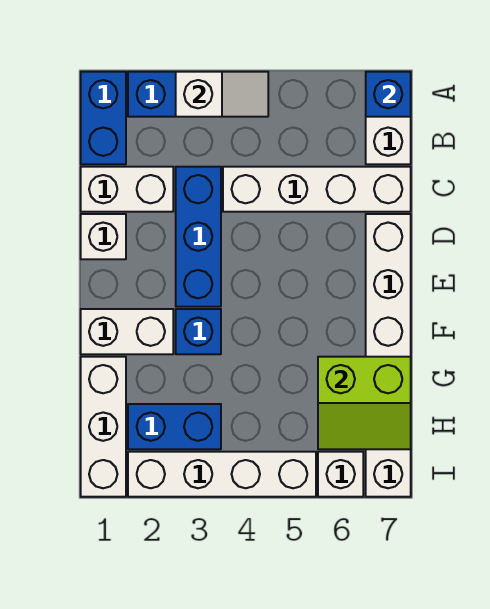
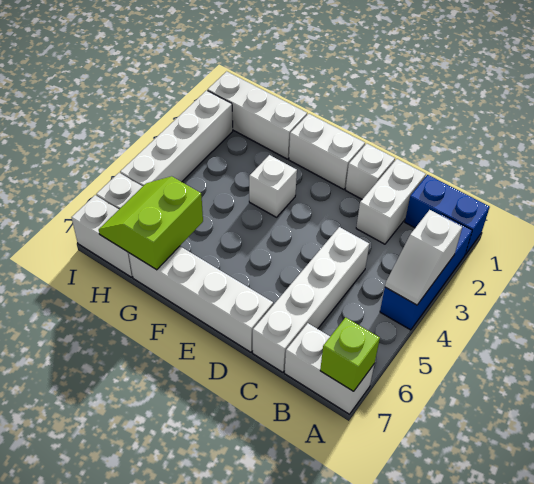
blue brick A7 level 2 -> lime brick A7 level 2
blue brick C3:E3 level 1 -> none
white brick F1:F2 level 1 -> white brick E1:F1 level 1
blue brick F3 level 1 -> white brick F3 level 1
blue brick H2:H3 level 1 -> none

